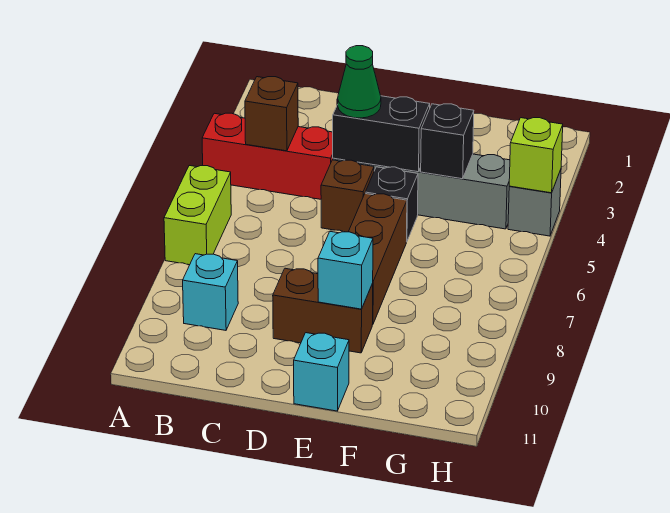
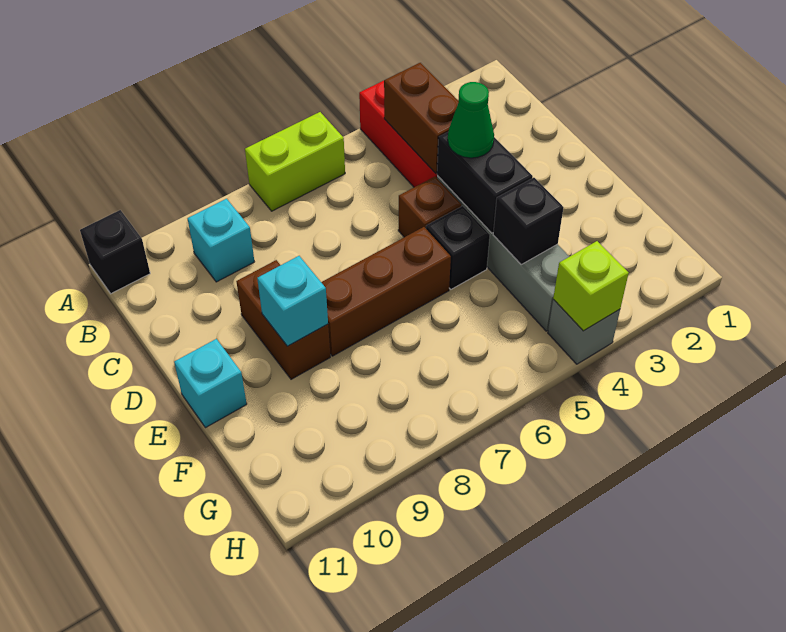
none -> black brick A11 level 1
brown brick B4 level 2 -> brown brick B4:C4 level 2

